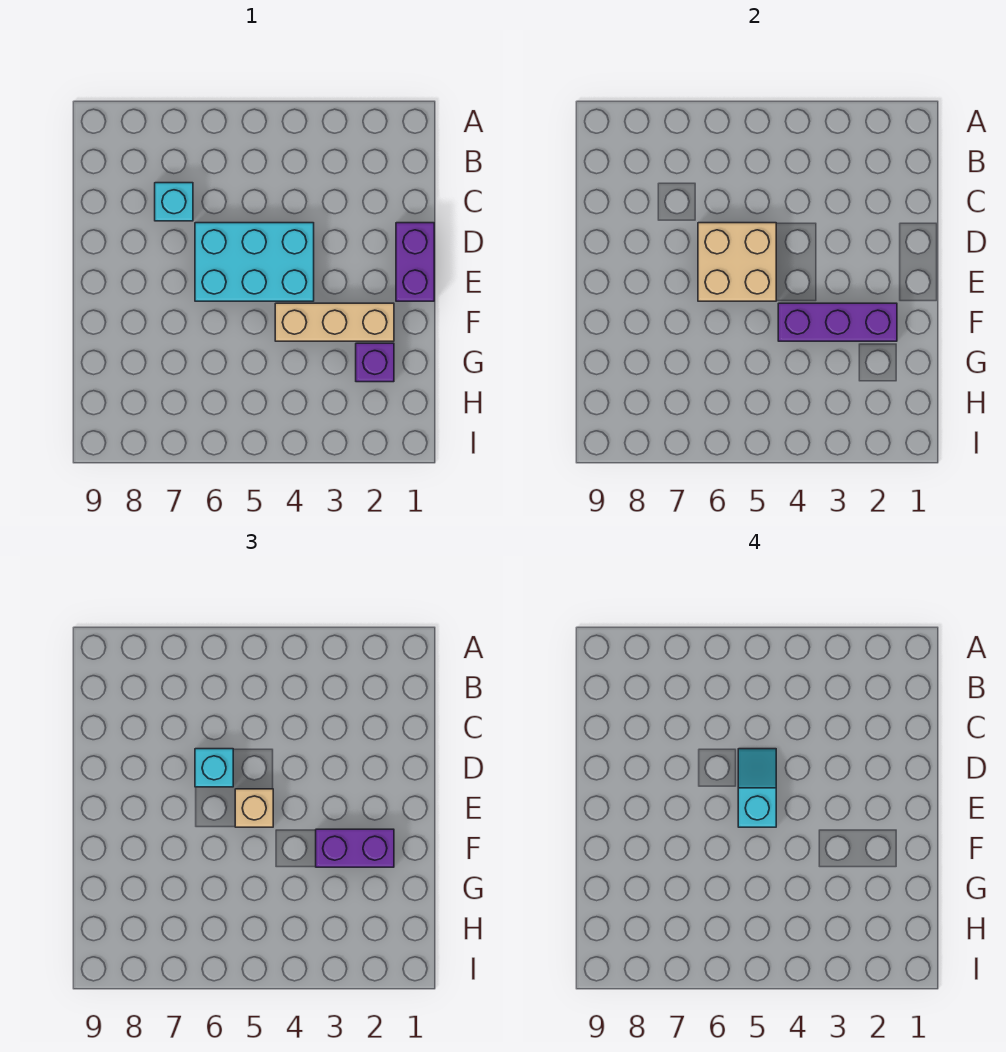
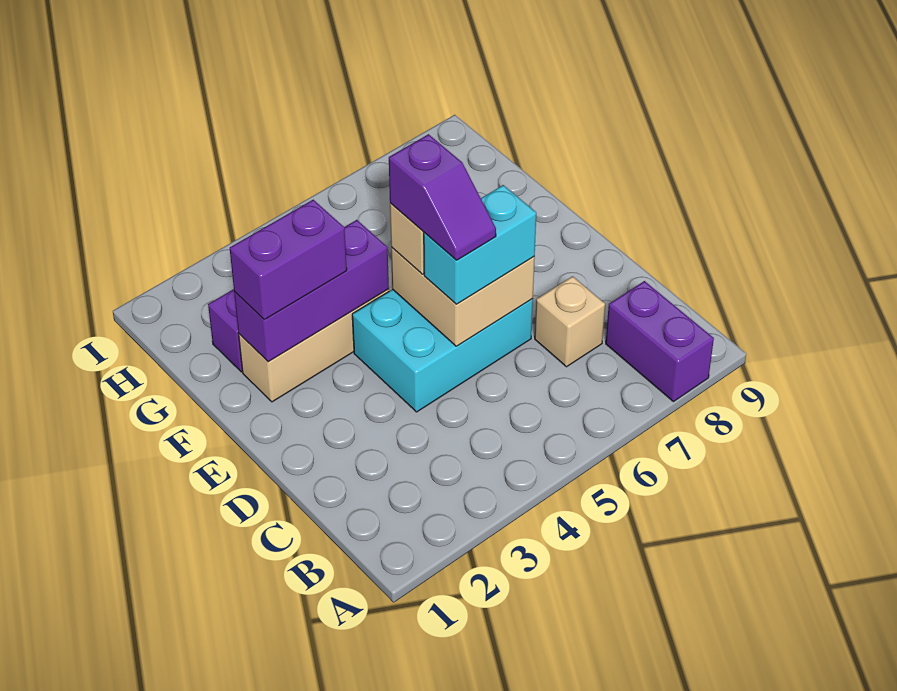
cyan brick C7 level 1 -> tan brick C7 level 1
purple brick D1:E1 level 1 -> purple brick A8:B8 level 1
cyan slope D5:E5 level 4 top E -> purple slope D5:E5 level 4 top E
cyan brick D6 level 3 -> cyan brick D5:D6 level 3

